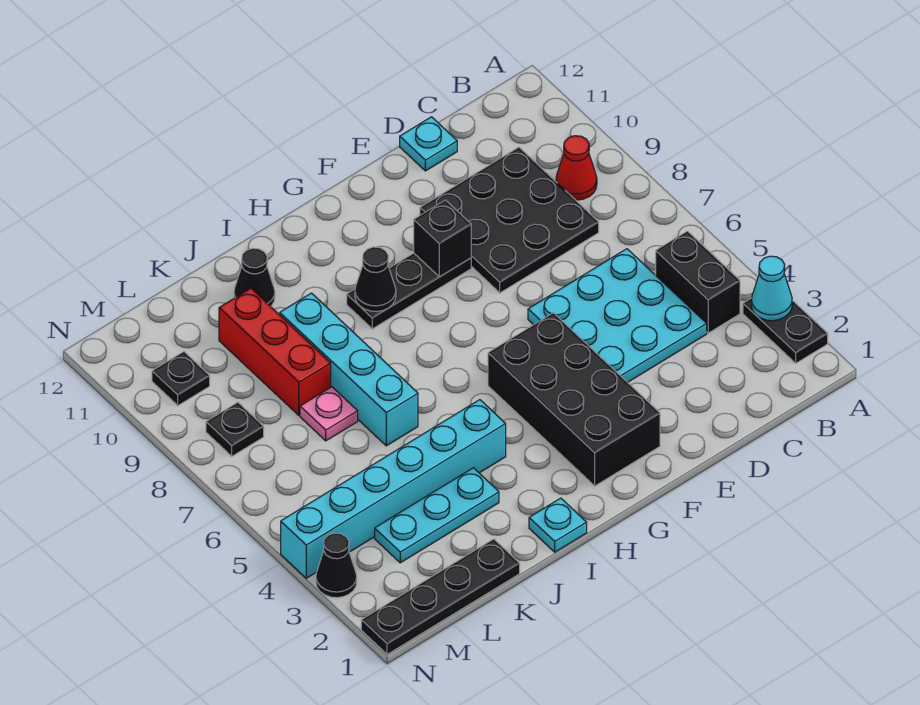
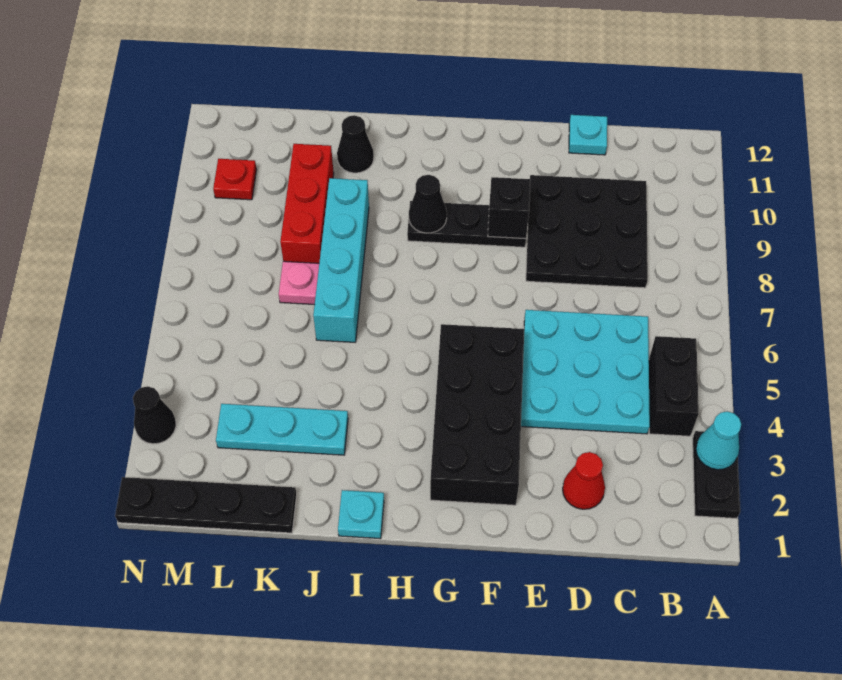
red cone B9 level 1 -> red cone D2 level 1
cyan brick I4:N4 level 1 -> none
black plate M8 level 1 -> none
black plate M10 level 1 -> red plate M10 level 1

